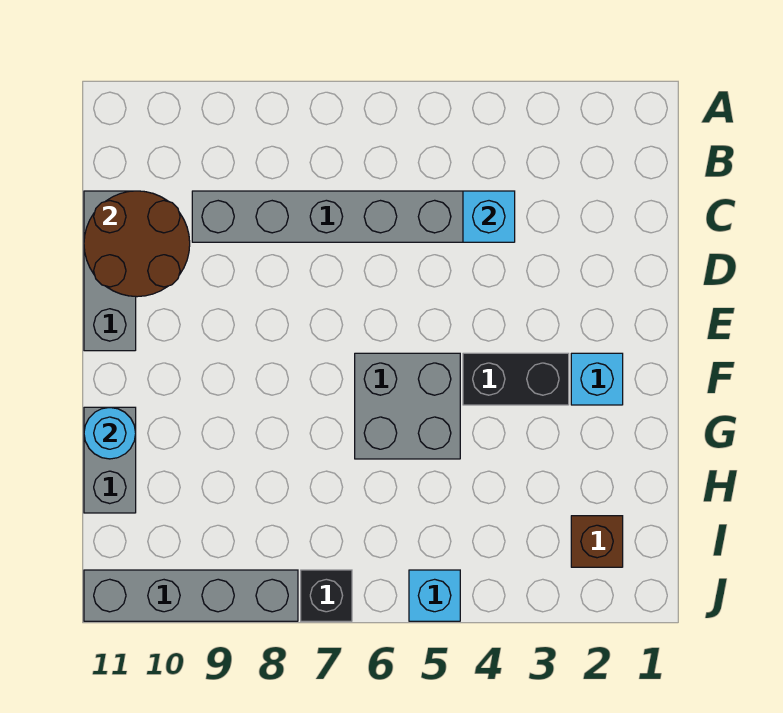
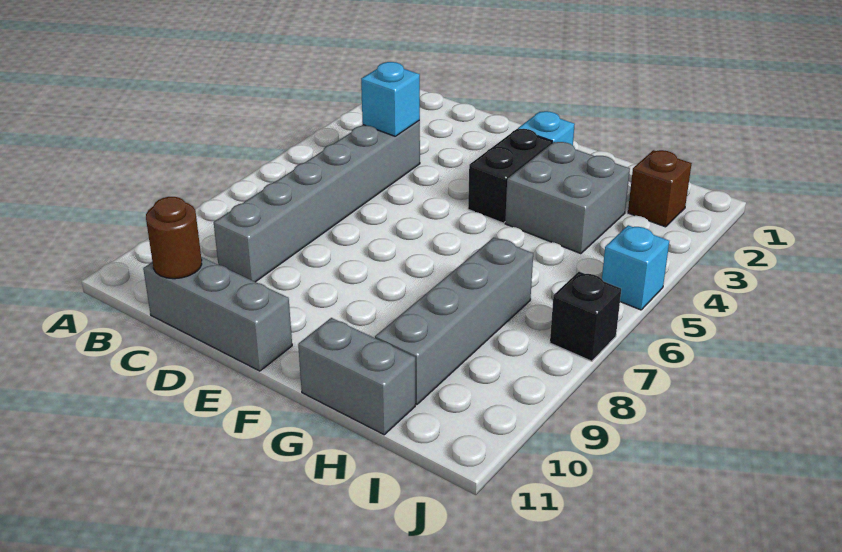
brown round brick C10:D11 level 2 -> brown round brick C11 level 2
grey brick F5:G6 level 1 -> grey brick G3:H4 level 1
cyan round brick G11 level 2 -> none
grey brick J8:J11 level 1 -> grey brick H7:H10 level 1

